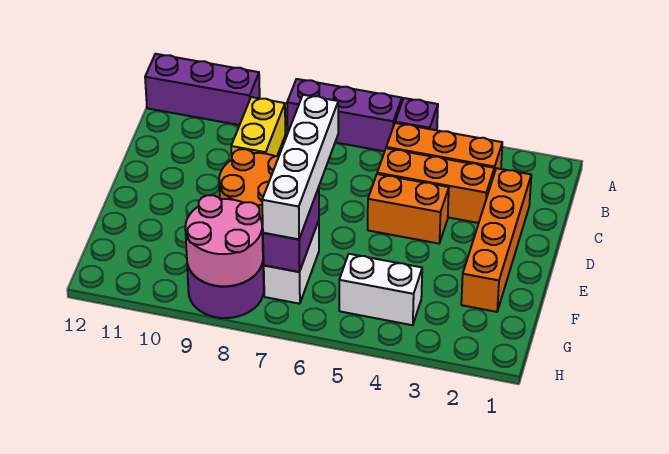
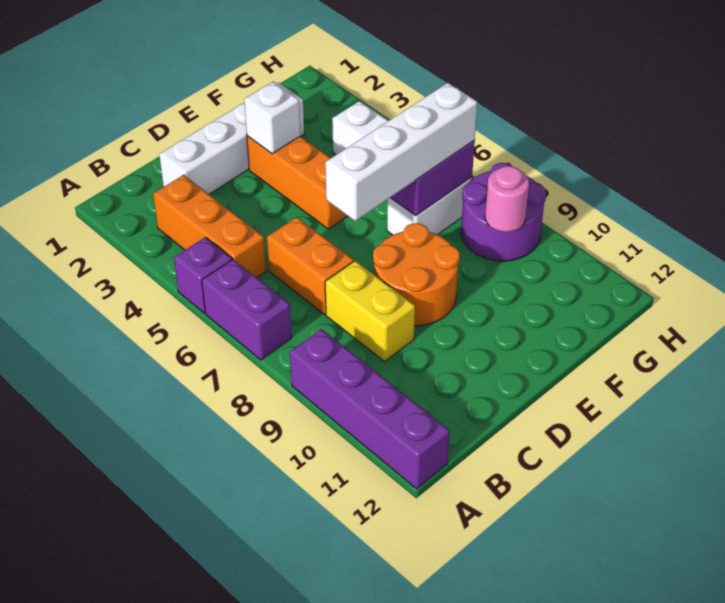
purple brick A6:A8 level 1 -> purple brick A6:A7 level 1
purple brick A10:A12 level 1 -> purple brick A9:A12 level 1
yellow brick B9:C9 level 1 -> yellow brick C8:C9 level 1
orange brick C2:F2 level 1 -> white brick C2:F2 level 1
orange brick C3:C5 level 1 -> orange brick E3:E5 level 1
orange brick D4:D5 level 1 -> orange brick C6:C7 level 1
none -> white brick E3 level 2
pink round brick G8:H9 level 2 -> pink round brick G9 level 2

